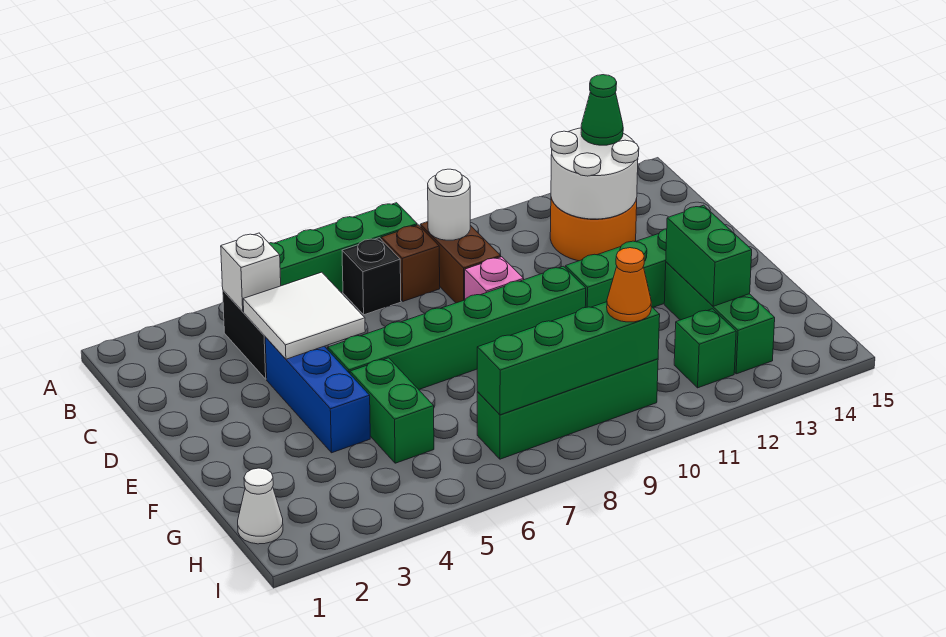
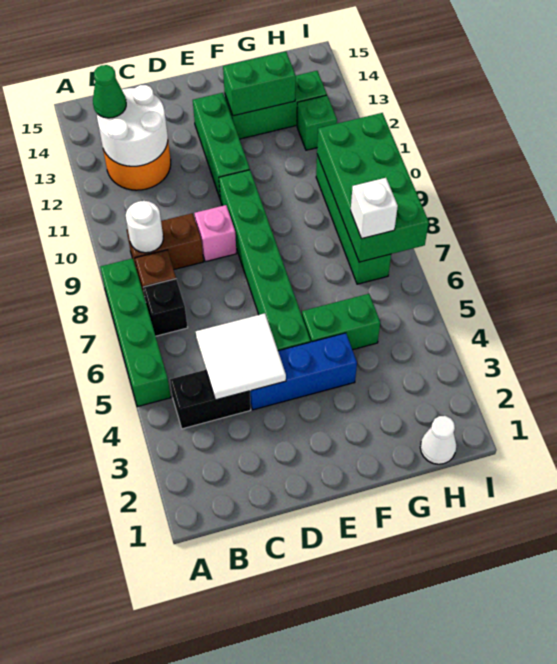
white brick B4 level 2 -> white brick H7 level 3
green brick H7:H10 level 2 -> green brick H7:I10 level 2
orange cone H10 level 3 -> none

